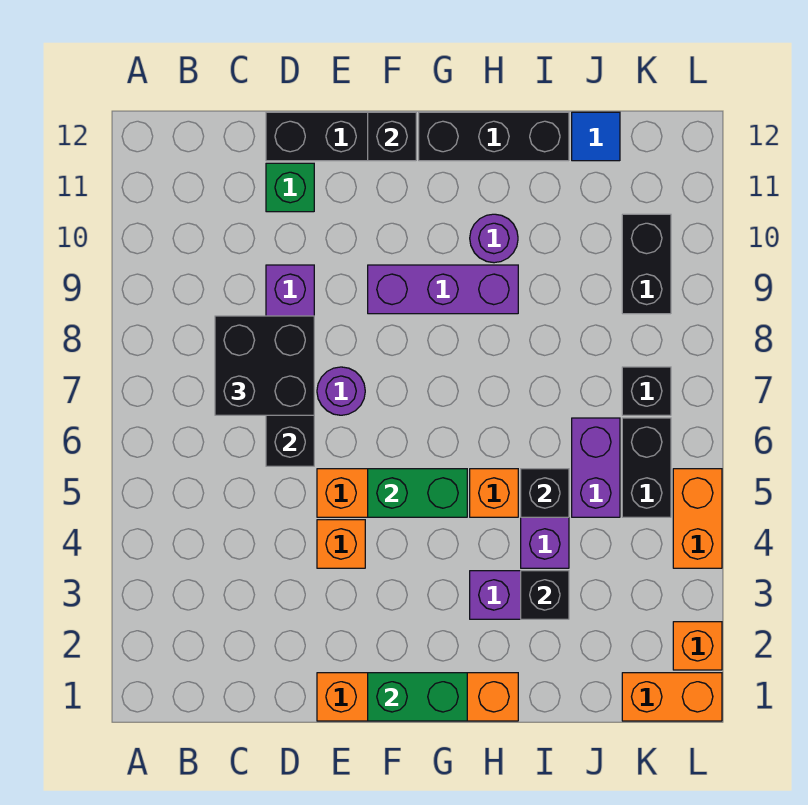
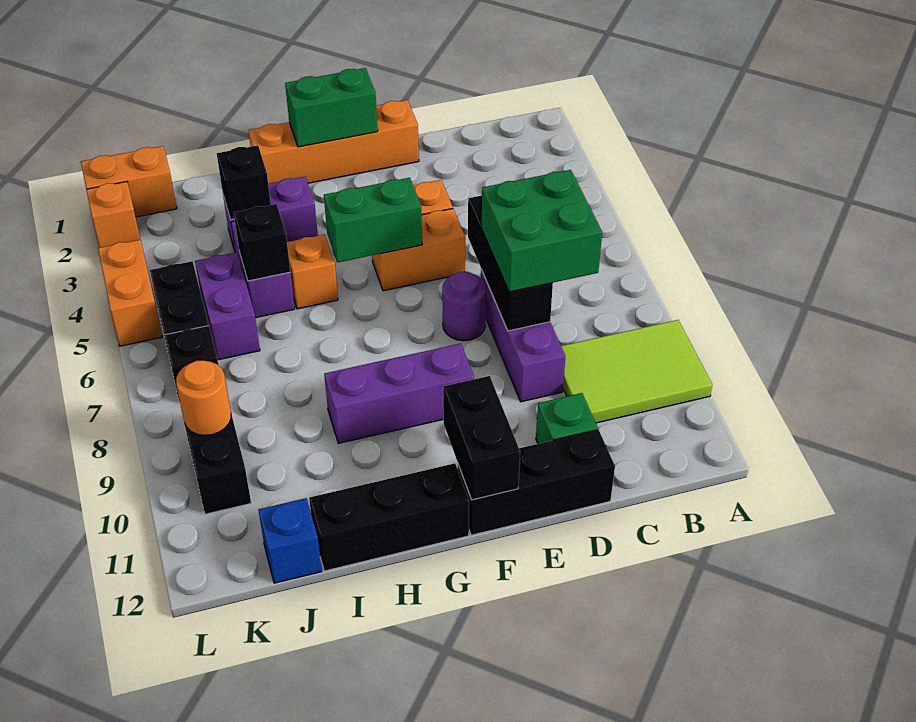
none -> lime tile A9:C10 level 1
black brick C7:D8 level 3 -> green brick C7:D8 level 3
black brick F12 level 2 -> black brick F11:F12 level 2
purple round brick H10 level 1 -> none
blue tile J12 level 1 -> blue brick J12 level 1
none -> orange round brick K9 level 2

